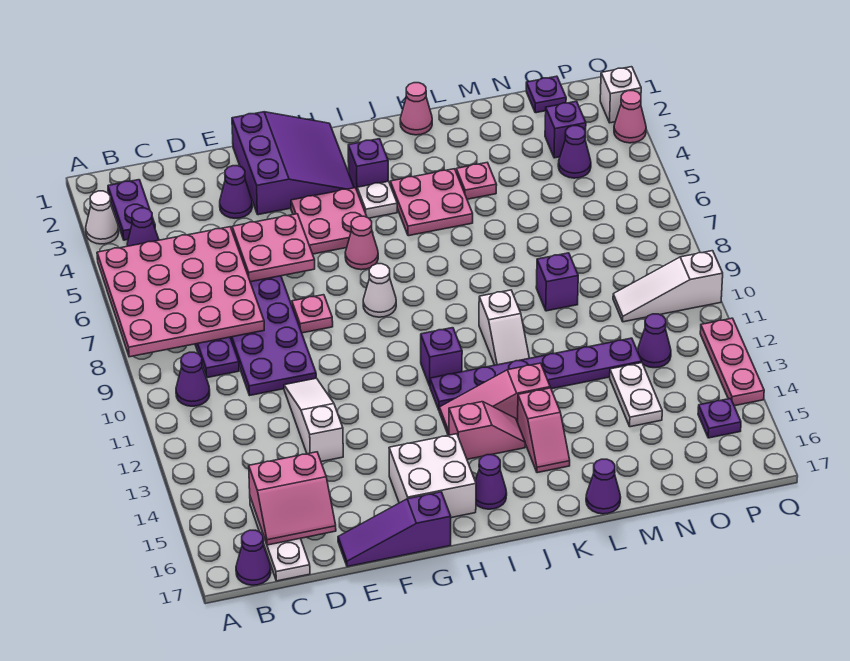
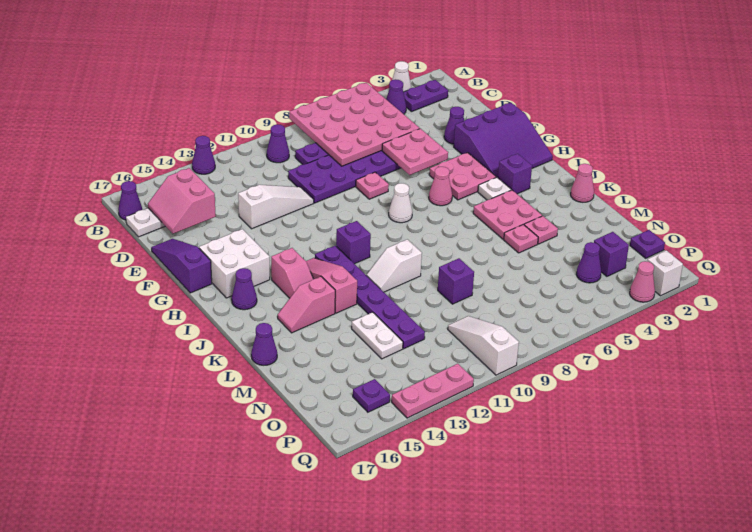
none -> pink plate L5 level 1
white plate N13:N14 level 1 -> white plate M13:N13 level 1
purple cone O12 level 1 -> purple cone A13 level 1

